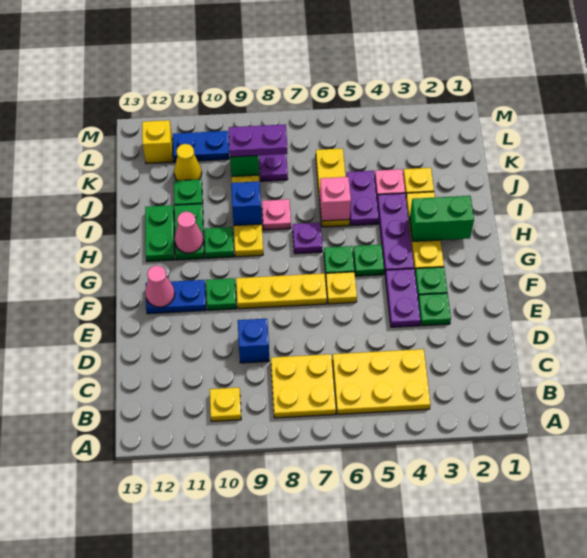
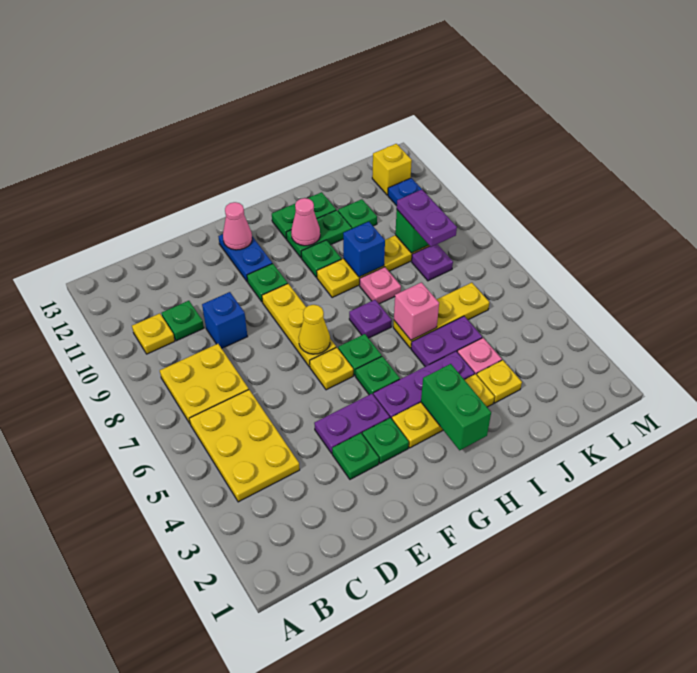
none -> green plate C10 level 1
yellow cone K11 level 1 -> yellow cone F7 level 2

